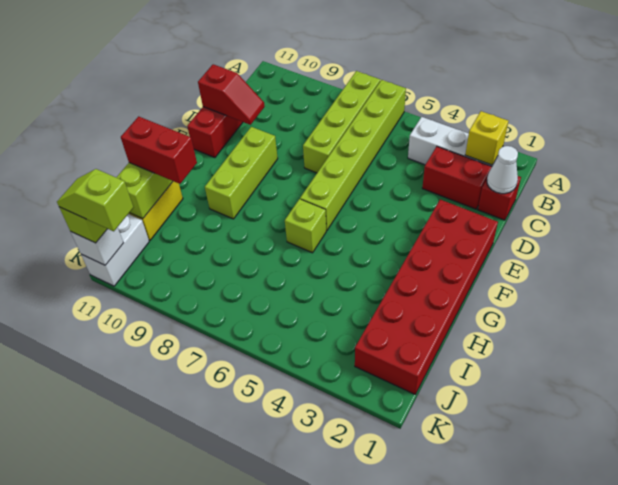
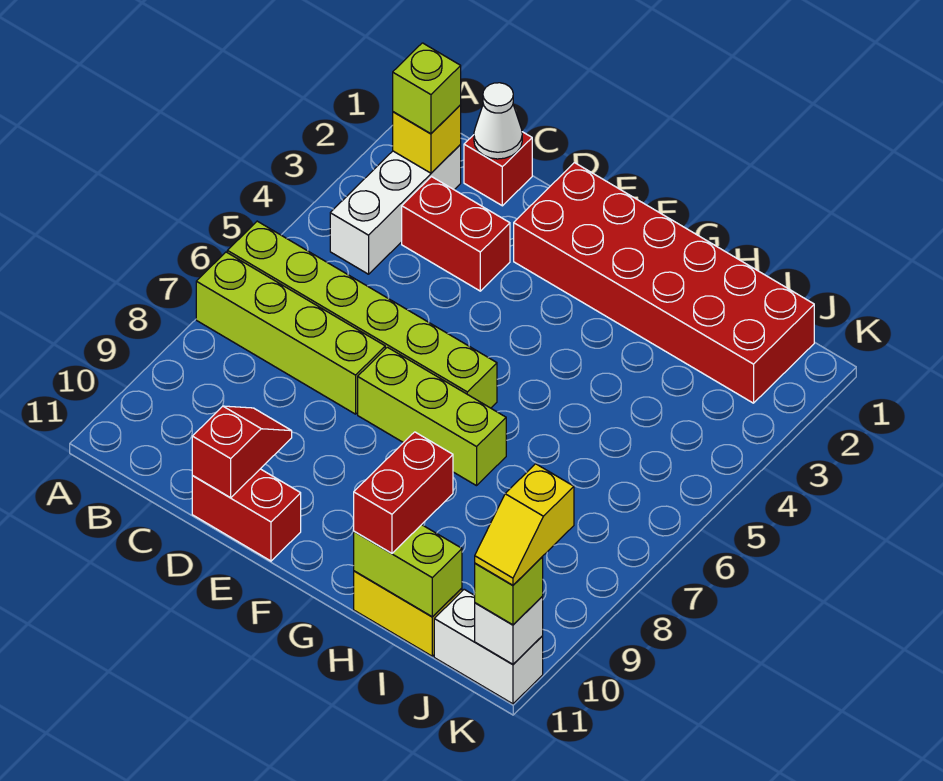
red brick C2:C3 level 1 -> red brick C3:D3 level 1
lime brick E9:G9 level 1 -> lime brick E7:G7 level 1
lime brick G6 level 1 -> lime brick B2 level 3
lime slope K10:K11 level 4 top 10 -> yellow slope K10:K11 level 4 top 10

